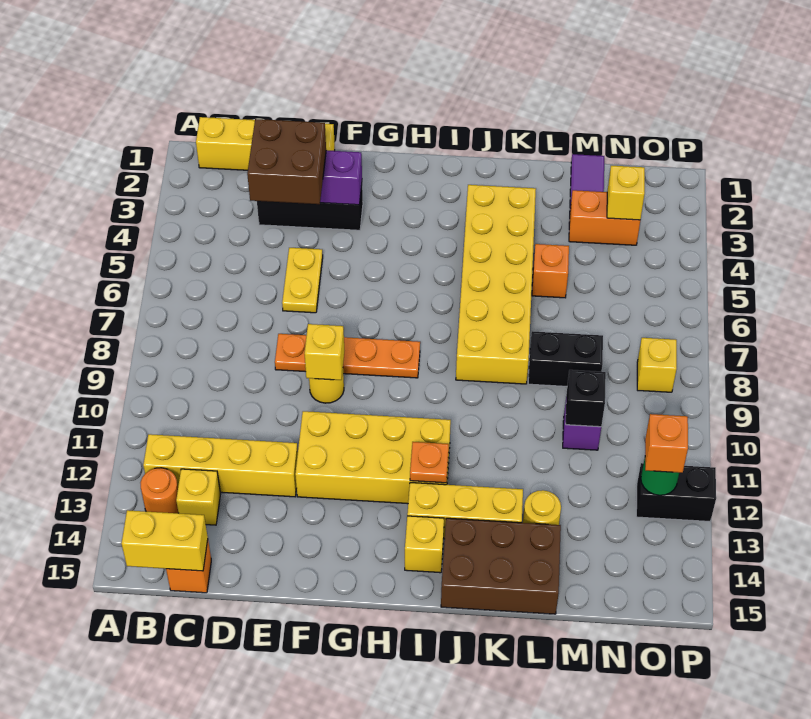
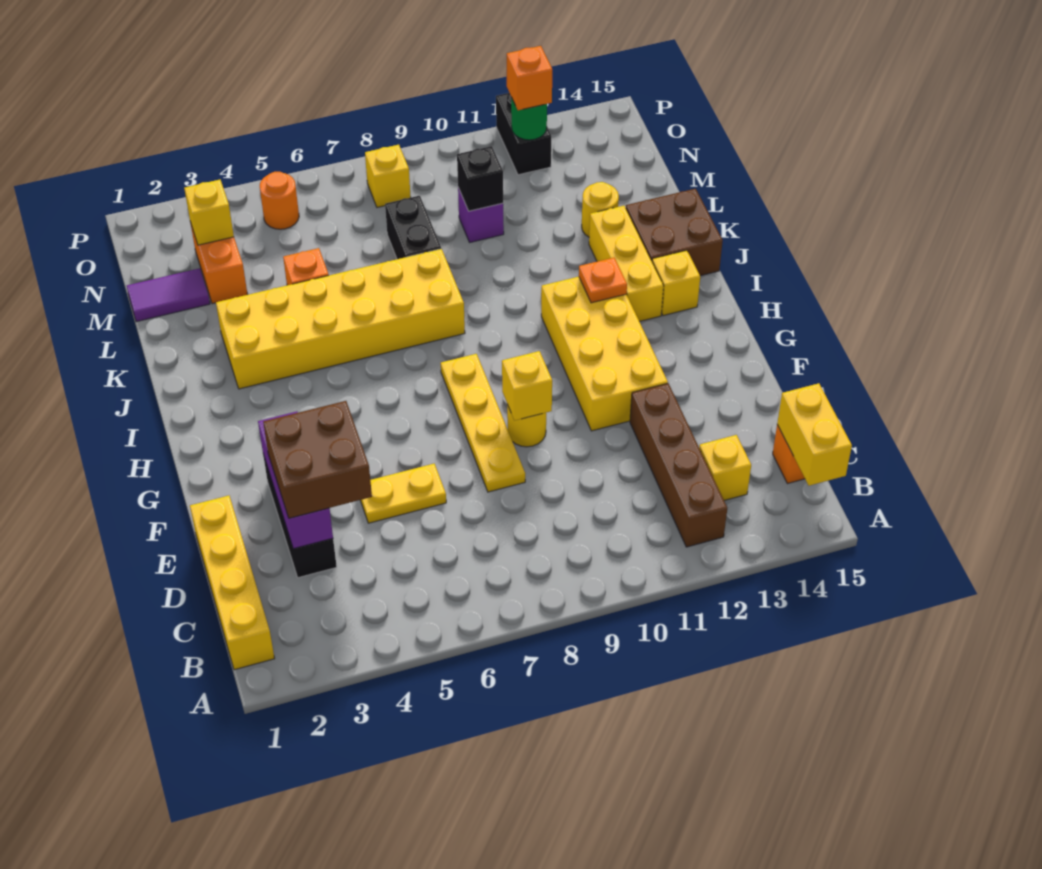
yellow brick B12:E12 level 1 -> brown brick B12:E12 level 1
orange round brick B13 level 1 -> orange round brick O5 level 1
orange plate E8:H8 level 1 -> yellow plate E8:H8 level 1
brown brick J14:L15 level 1 -> brown brick J14:K15 level 1

